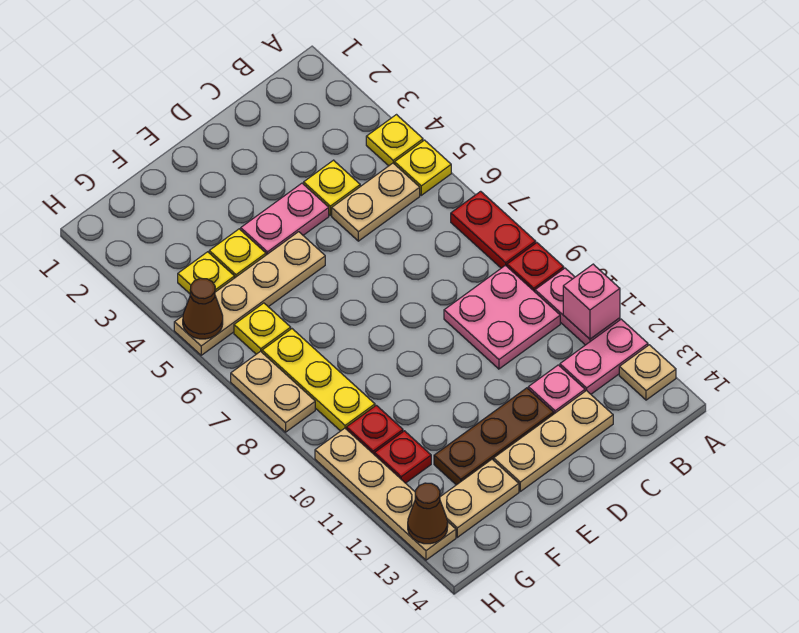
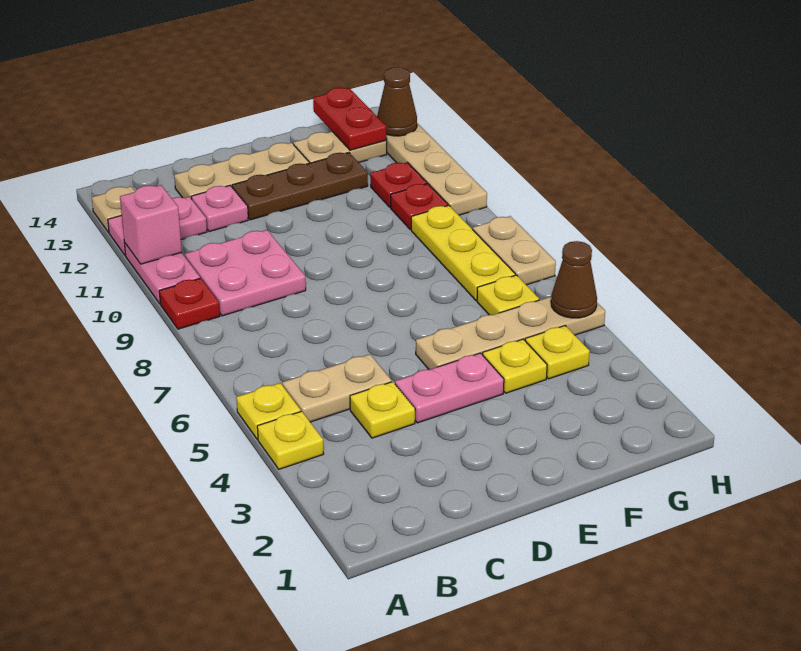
red plate A7:A8 level 1 -> red plate G13:G14 level 2

